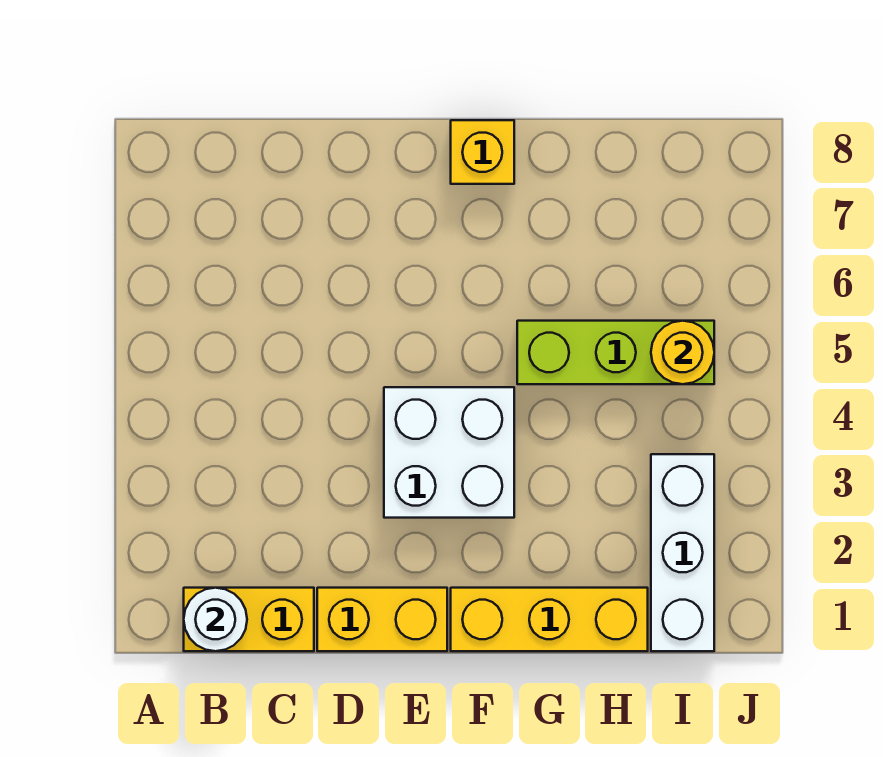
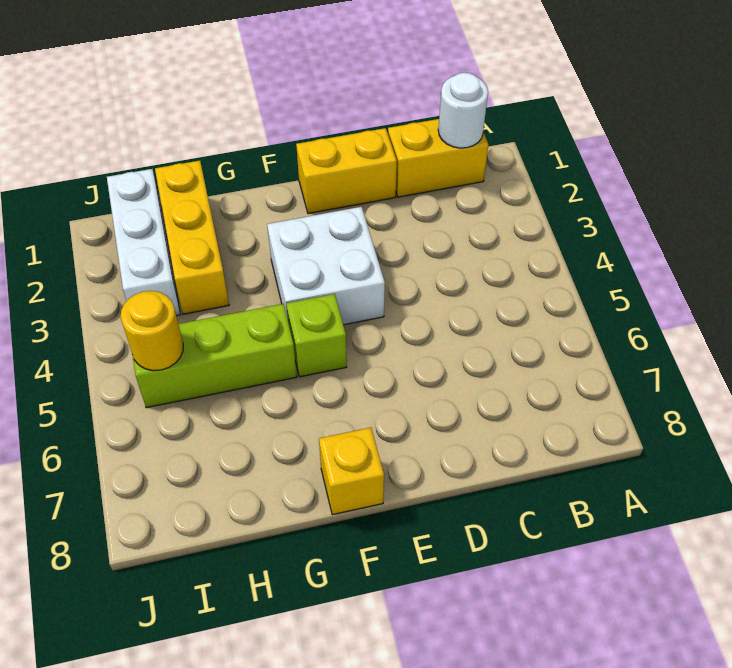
yellow brick F1:H1 level 1 -> yellow brick H1:H3 level 1
none -> lime brick F5 level 1

